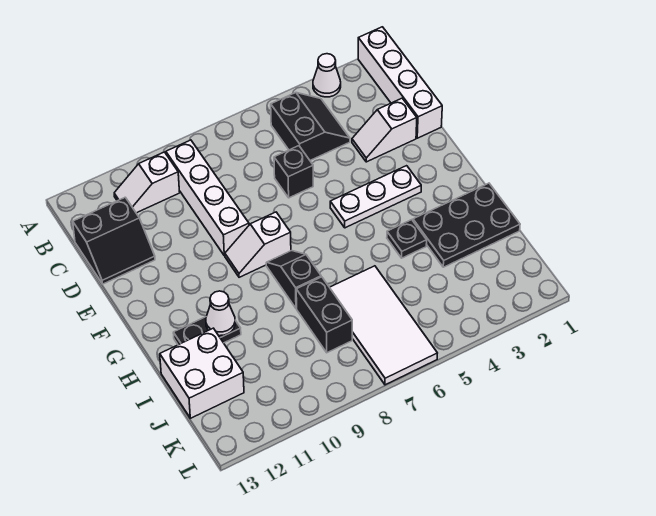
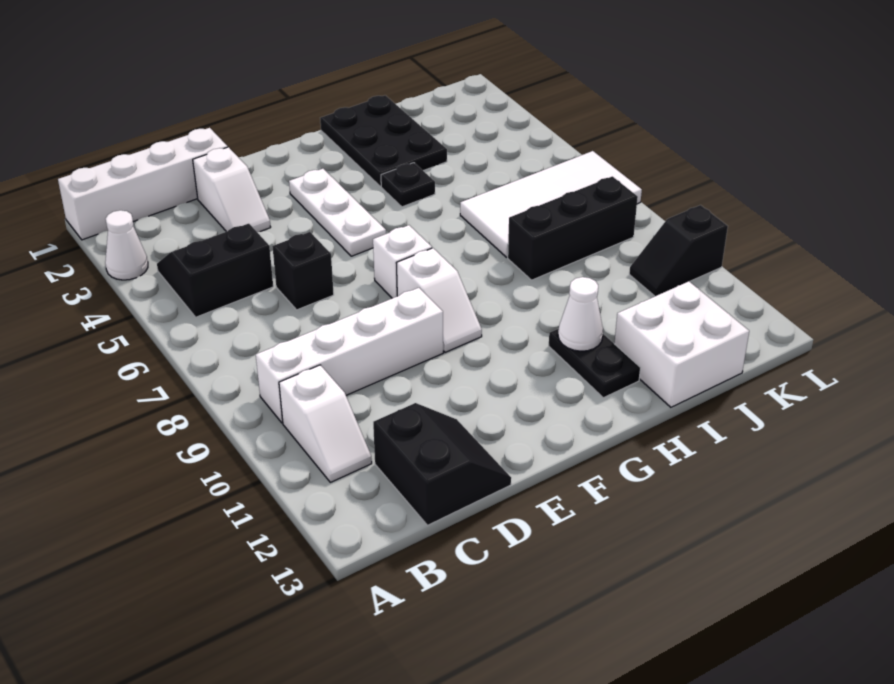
none -> white brick F7 level 1
black slope G8:H8 level 1 top H -> black slope K10:L10 level 1 top L
black brick I8:J8 level 1 -> black brick I8:K8 level 1

